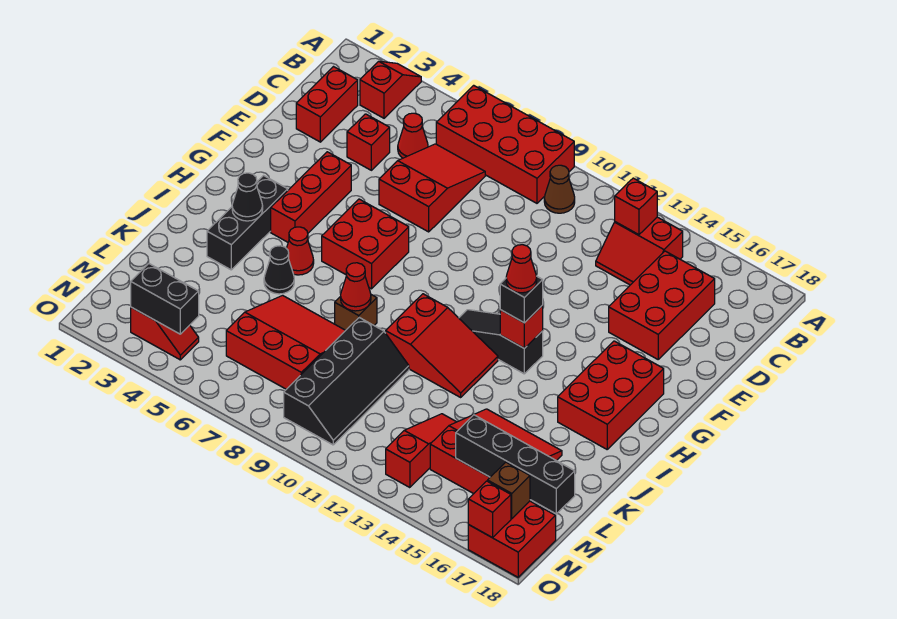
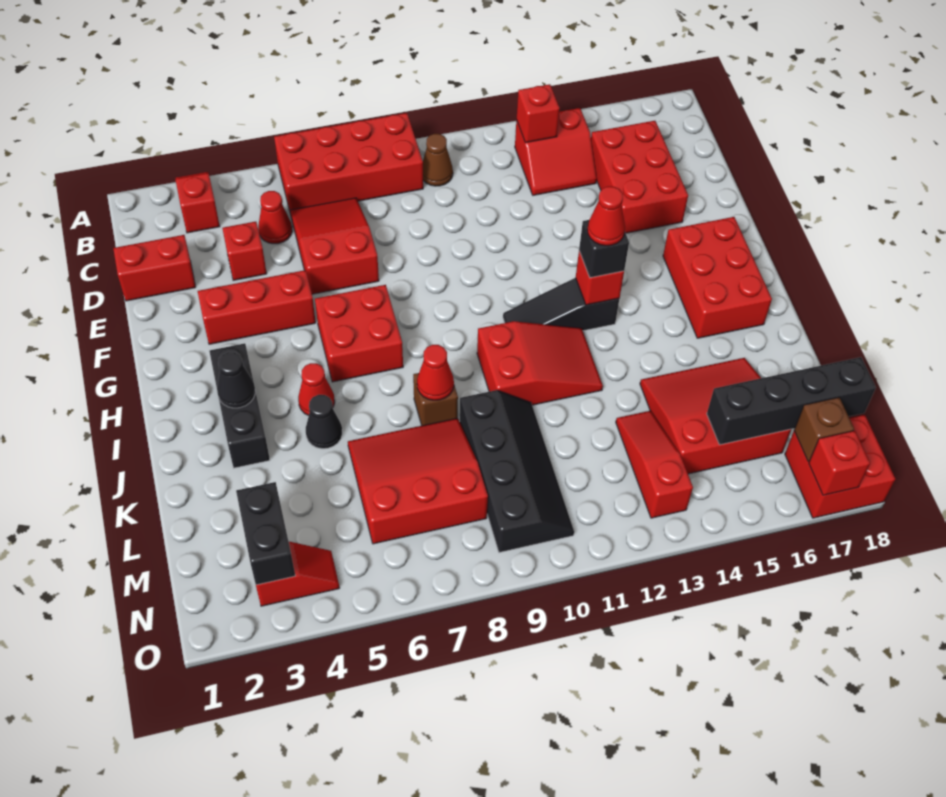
red brick C2:D2 level 1 -> red brick D1:D2 level 1
red brick F4:H4 level 1 -> red brick F3:F5 level 1
black brick N3:N4 level 2 -> black brick M3:N3 level 2

